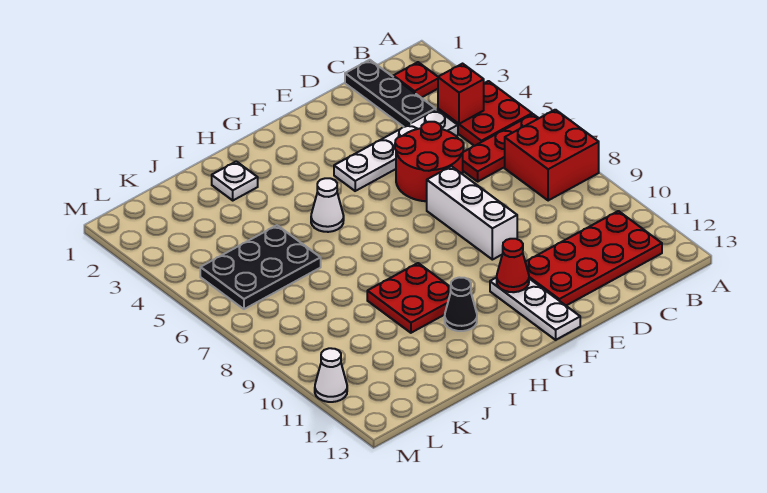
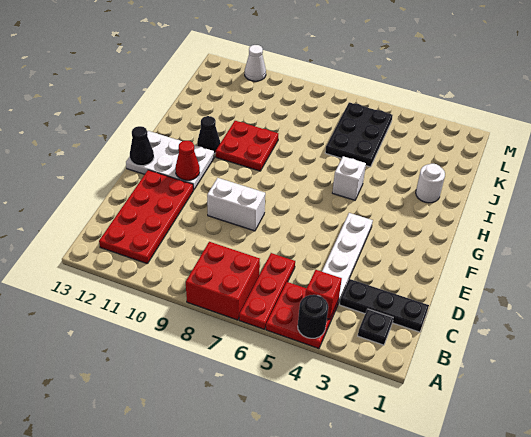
none -> black round brick A4 level 2
red plate B2 level 1 -> black plate B2 level 1
red round brick D5:E6 level 1 -> none
white brick E7:E9 level 1 -> white brick E8:E9 level 1
white plate F11:F13 level 1 -> white plate F11:G13 level 1
none -> black cone F13 level 2
white cone H5 level 1 -> white brick H5 level 1
white plate I2 level 1 -> white round brick I2 level 1

